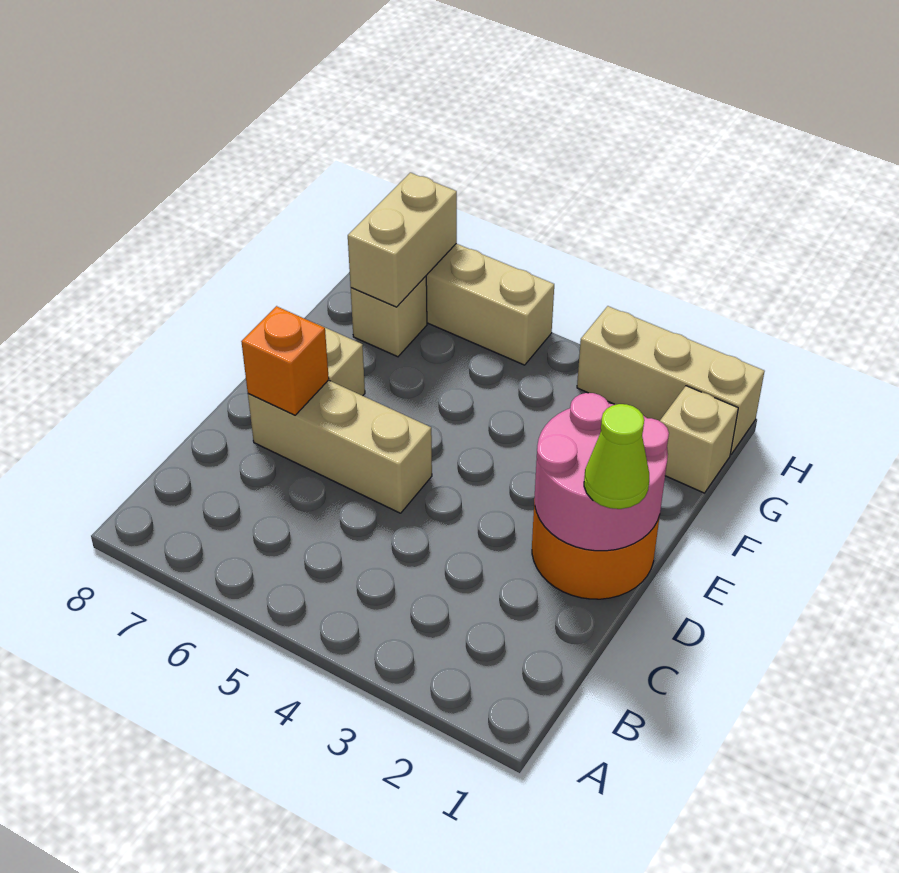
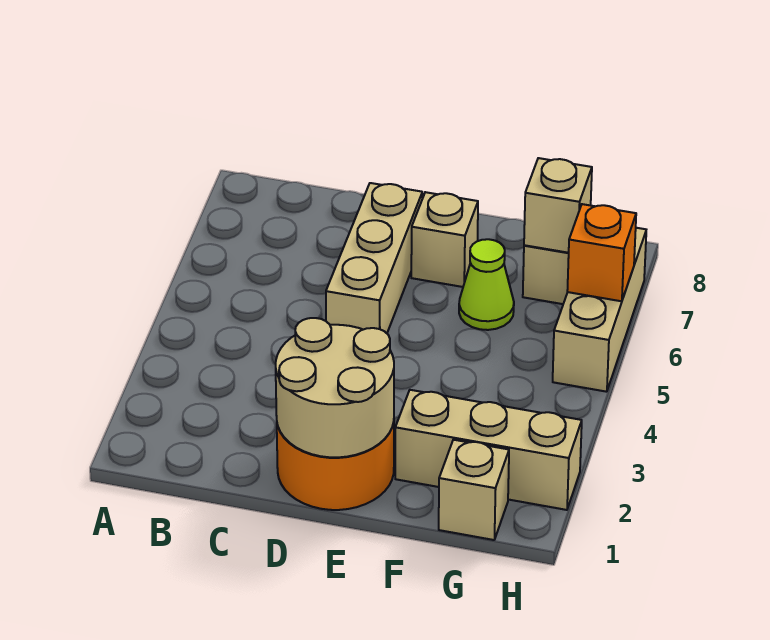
pink round brick D1:E2 level 2 -> tan round brick D1:E2 level 2
lime cone D1 level 3 -> lime cone F6 level 1
orange brick D7 level 2 -> orange brick H6 level 2
tan brick G7:H7 level 2 -> tan brick G7 level 2
tan brick H1:H3 level 1 -> tan brick F2:H2 level 1

